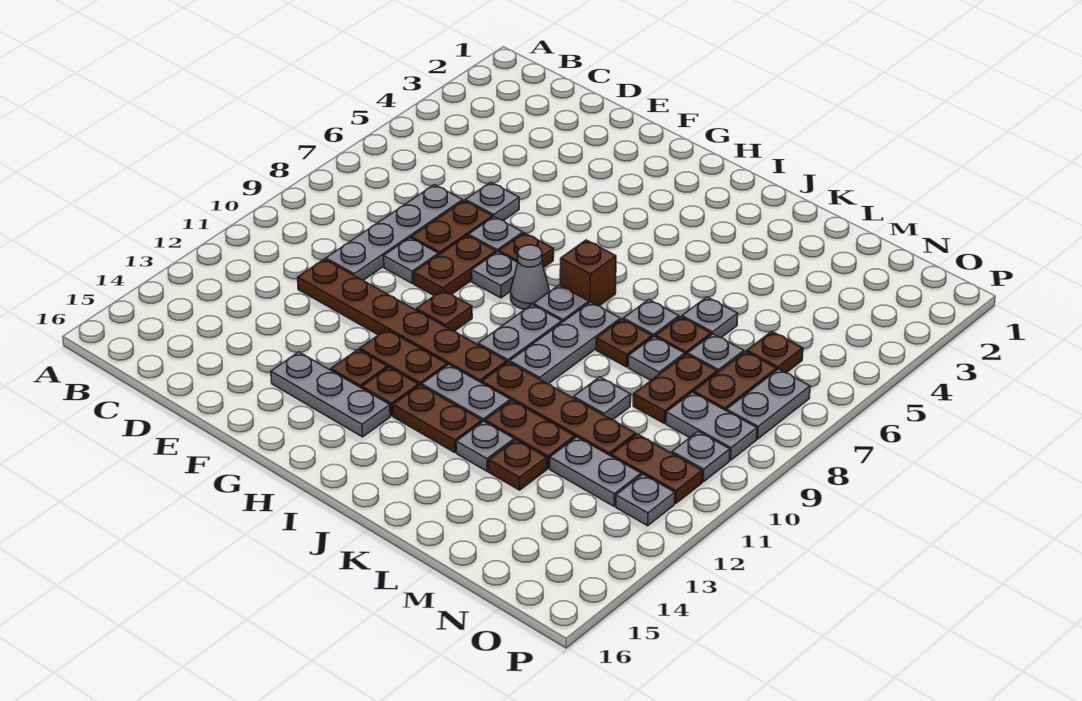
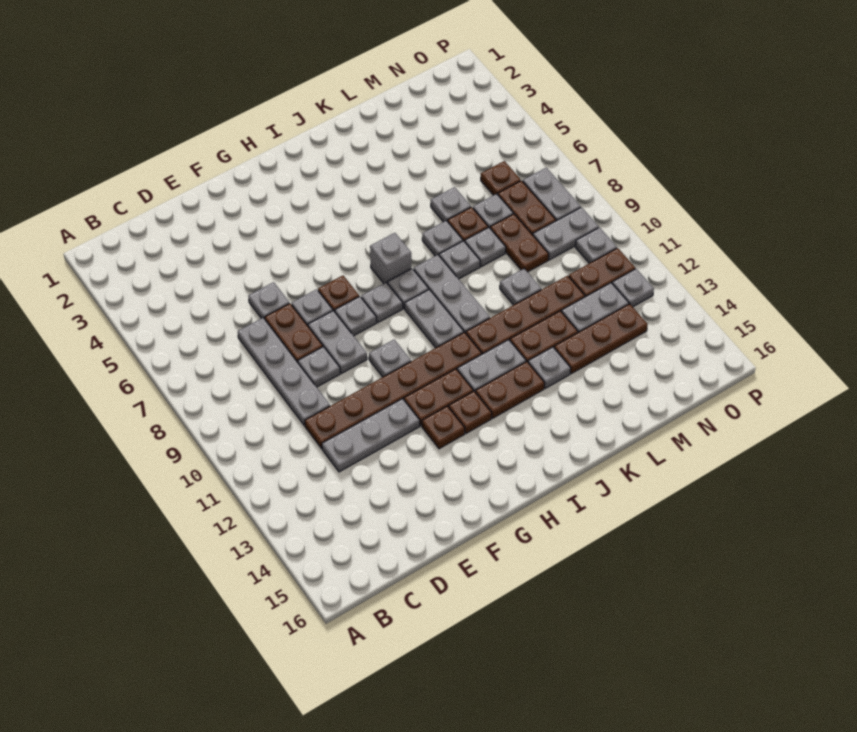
brown plate F8:F9 level 1 -> grey plate F8:F9 level 1
grey plate F14:H14 level 1 -> grey plate D12:F12 level 1
brown plate G10 level 1 -> grey plate G10 level 1
grey cone H8 level 1 -> grey plate H8 level 1
brown brick I7 level 1 -> grey brick I7 level 1
brown plate K8 level 1 -> grey plate K8 level 1
brown plate L13 level 1 -> brown plate L13:N13 level 1

